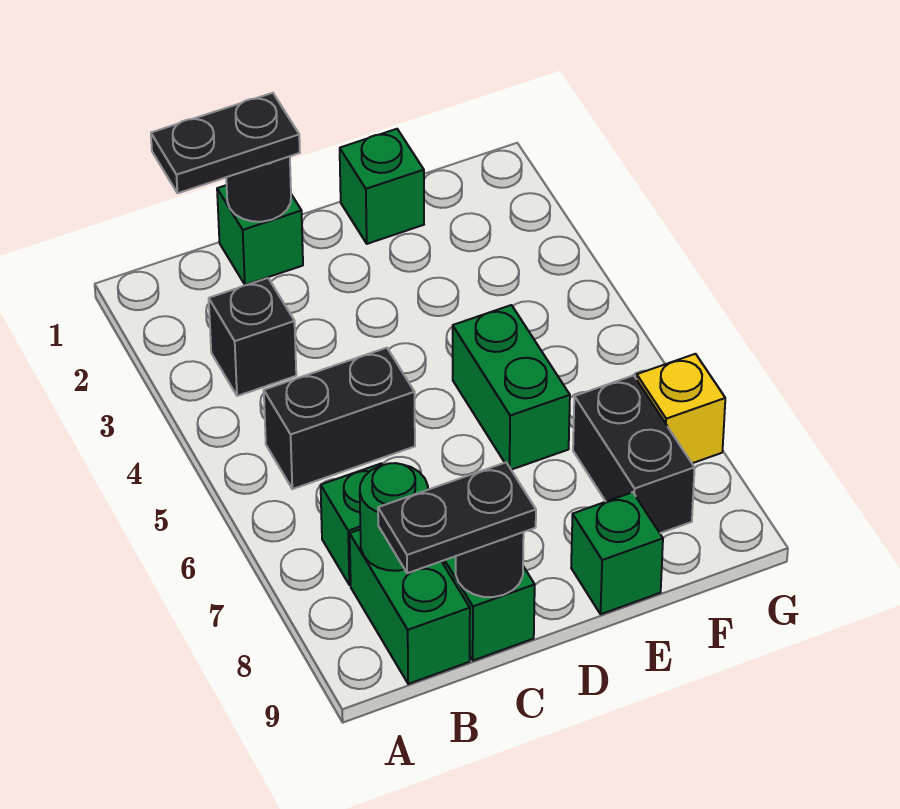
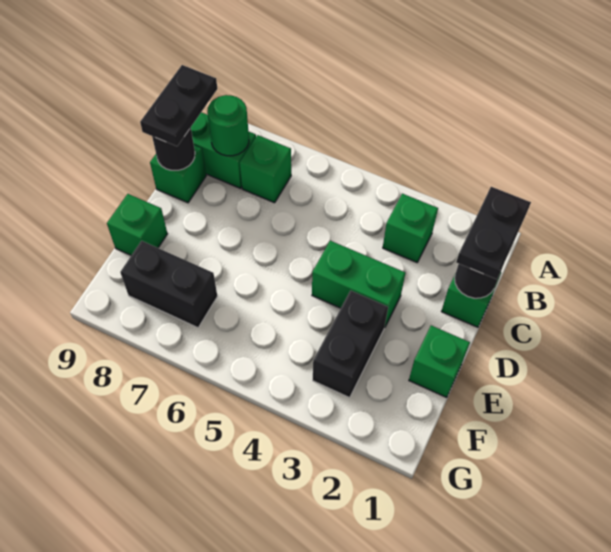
black brick B3 level 1 -> green brick B3 level 1
black brick B5:C5 level 1 -> black brick E3:F3 level 1
green brick E5:E6 level 1 -> green brick D3:D4 level 1
yellow brick G7 level 1 -> none

